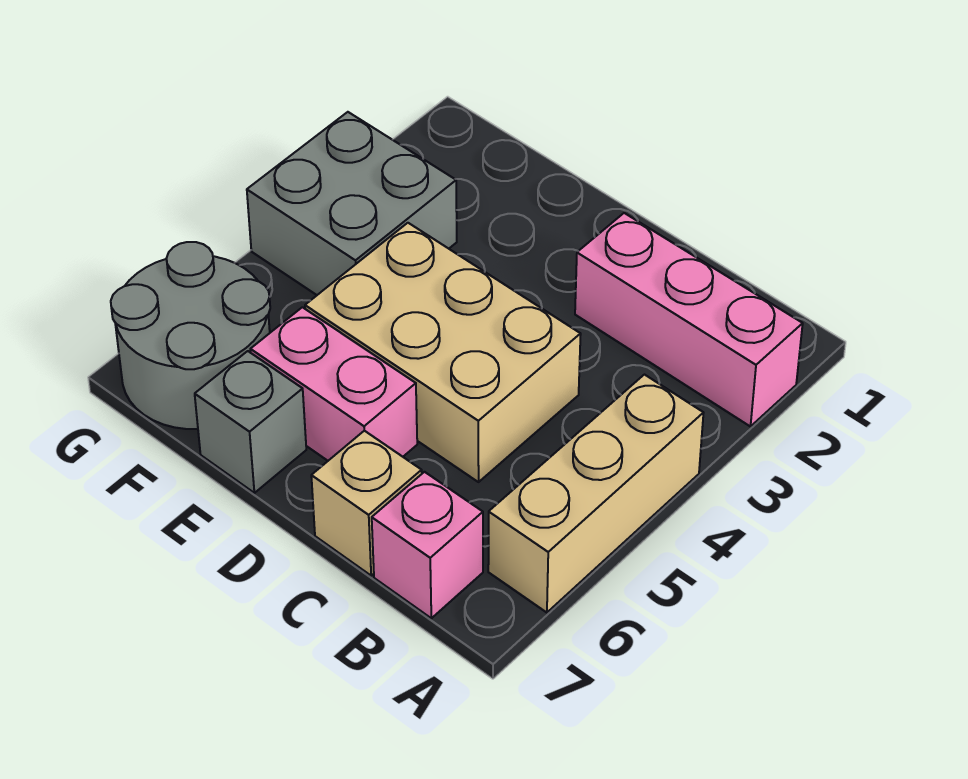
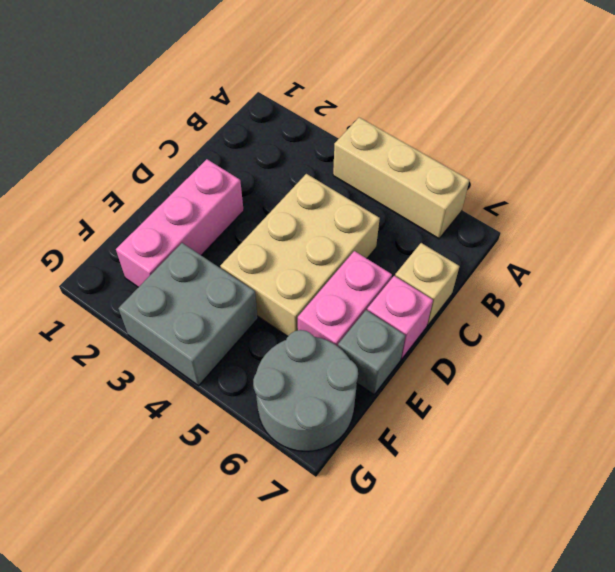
pink brick A2:C2 level 1 -> pink brick D2:F2 level 1
pink brick B7 level 1 -> pink brick D7 level 1

